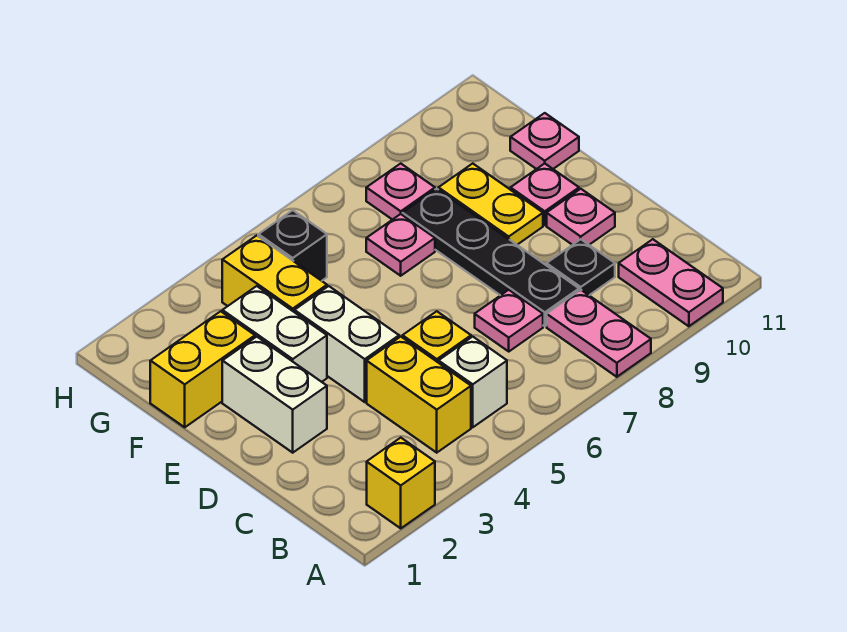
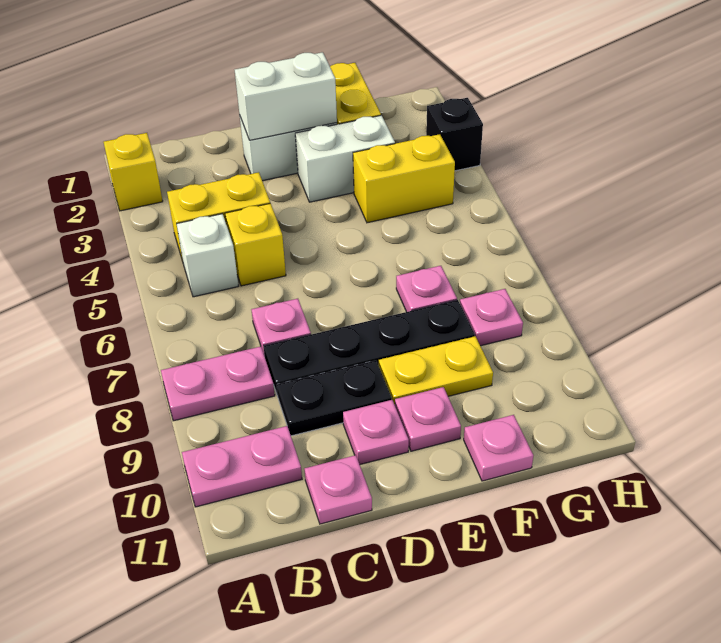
black plate C9 level 1 -> black plate C9:D9 level 1
none -> pink plate C11 level 1
white brick D4:E4 level 1 -> white brick D2:E2 level 2
black brick G5 level 1 -> black brick H3 level 1

